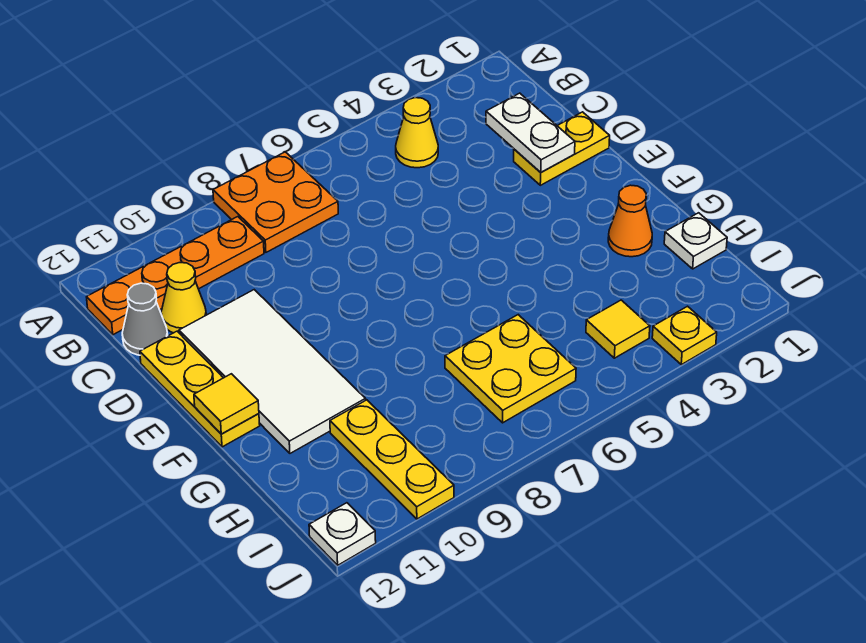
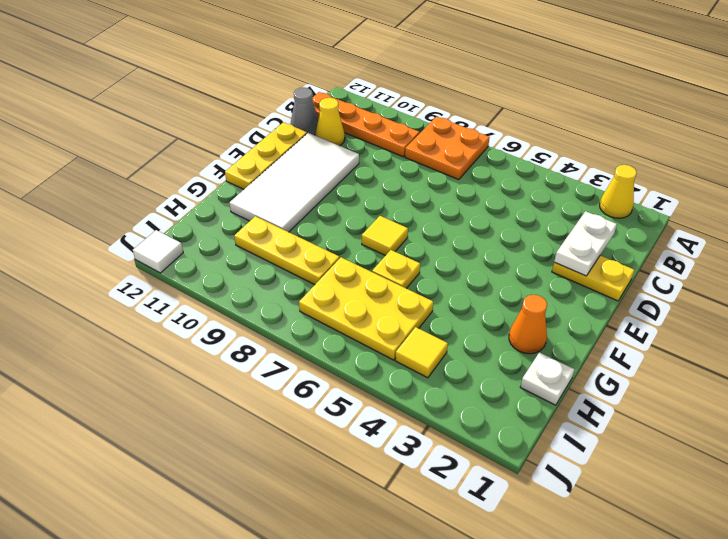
yellow cone B4 level 1 -> yellow cone A2 level 1
yellow tile F12 level 2 -> yellow tile F7 level 1
yellow plate H6:I7 level 1 -> yellow plate H5:I7 level 1
yellow plate H10:J10 level 1 -> yellow plate H8:H10 level 1
yellow plate J3 level 1 -> yellow plate G6 level 1
white plate J12 level 1 -> white tile J12 level 1

